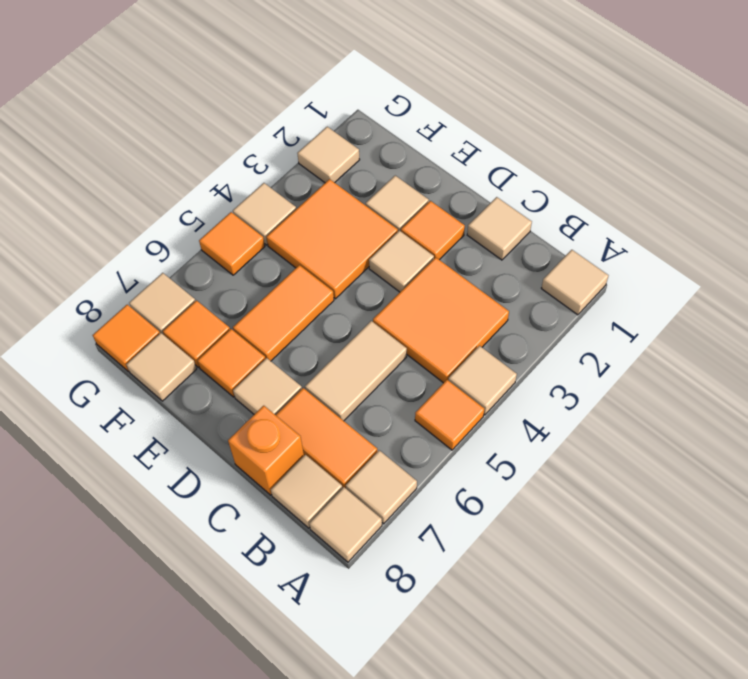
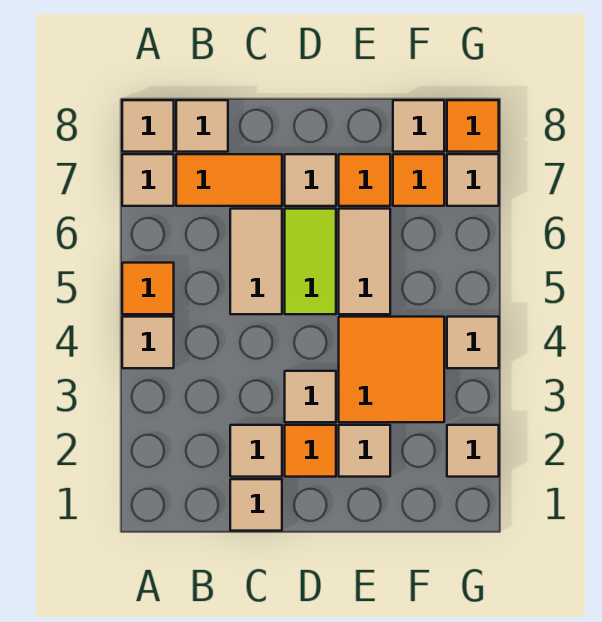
tan tile A1 level 1 -> tan tile C2 level 1
orange tile B3:C4 level 1 -> none
orange brick C8 level 1 -> none
none -> lime tile D5:D6 level 1
orange tile E5:E6 level 1 -> tan tile E5:E6 level 1
orange tile G5 level 1 -> none

